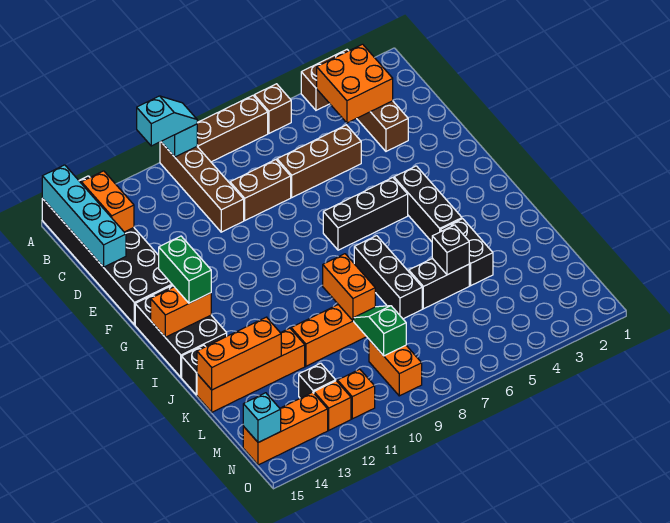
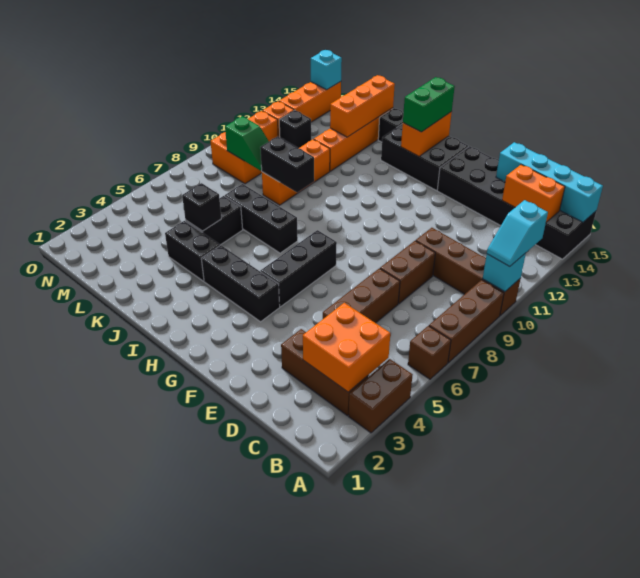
green brick G14:H14 level 3 -> green brick H14:H15 level 3
orange brick J9:K9 level 2 -> black brick J9:K9 level 2

